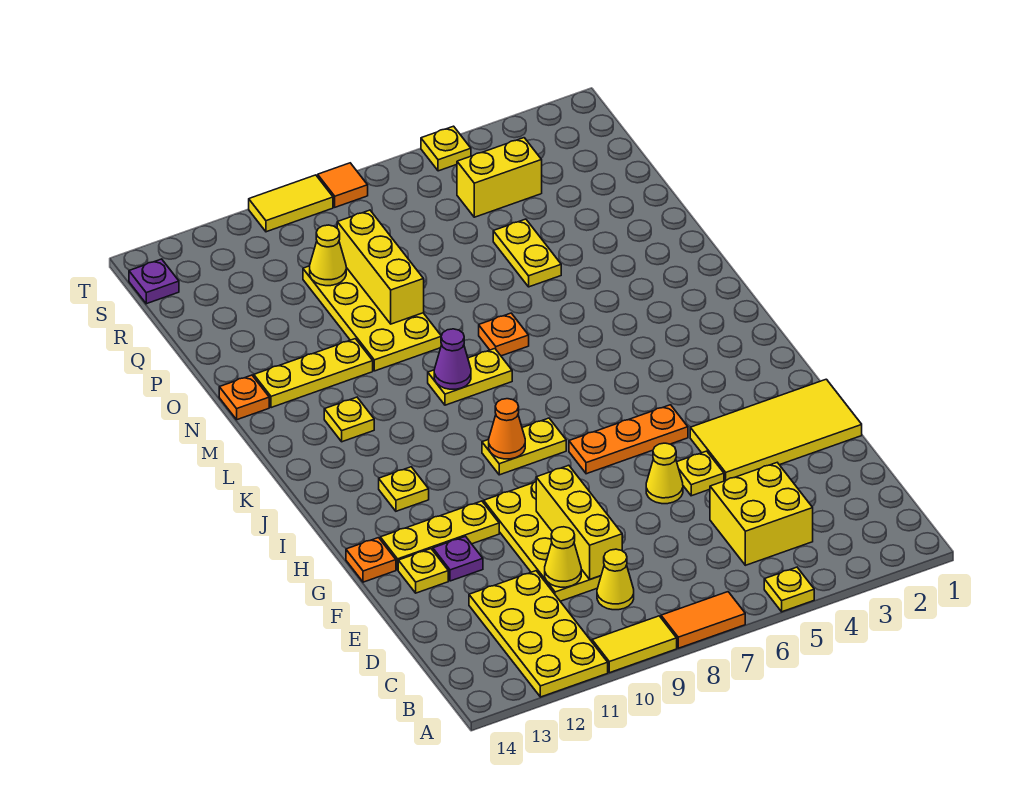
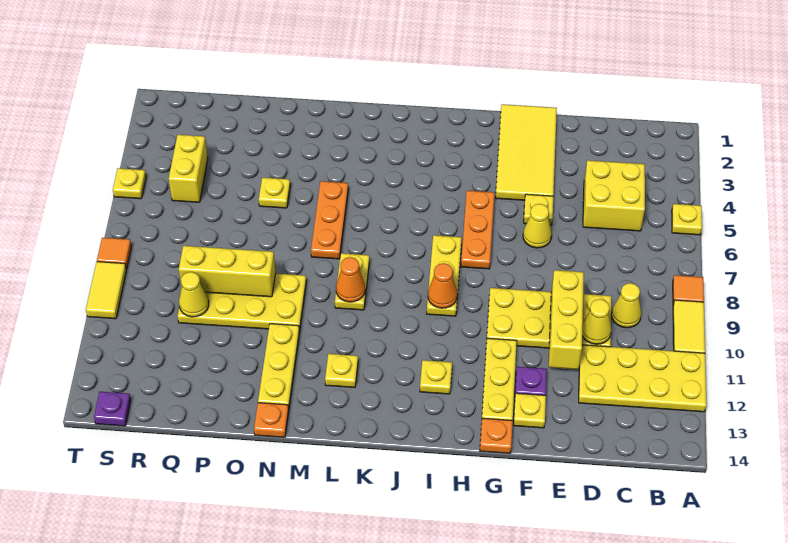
orange tile A7:A8 level 1 -> orange tile A8 level 1
yellow brick D9:F9 level 2 -> yellow brick E9:E11 level 2
yellow plate I8:I9 level 1 -> yellow plate I7:I9 level 1
purple cone L9 level 2 -> orange cone L9 level 2
orange plate M7 level 1 -> orange plate M5:M7 level 1
yellow plate O5:P5 level 1 -> yellow plate O5 level 1

